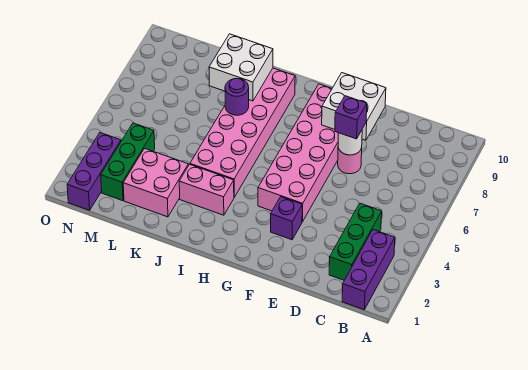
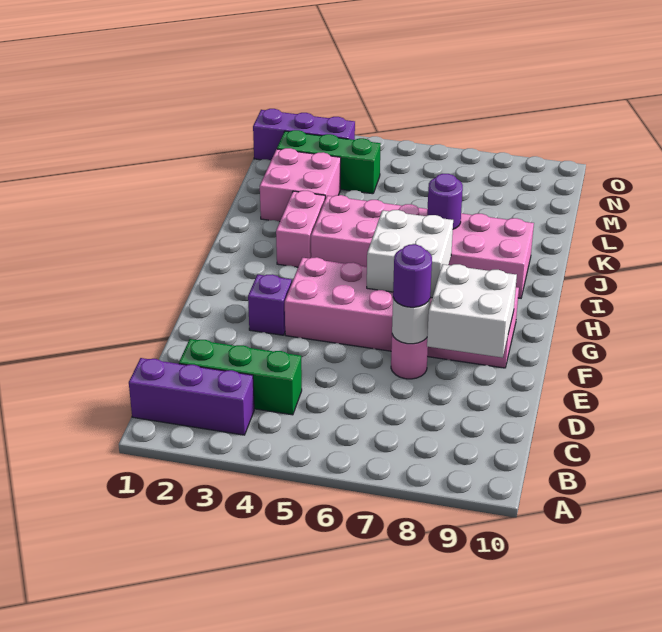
purple brick E7 level 3 -> purple round brick E7 level 3
white brick J8:K9 level 2 -> white brick G6:H7 level 2

